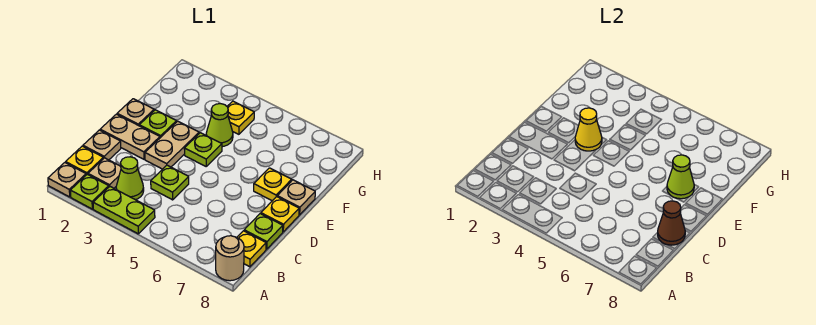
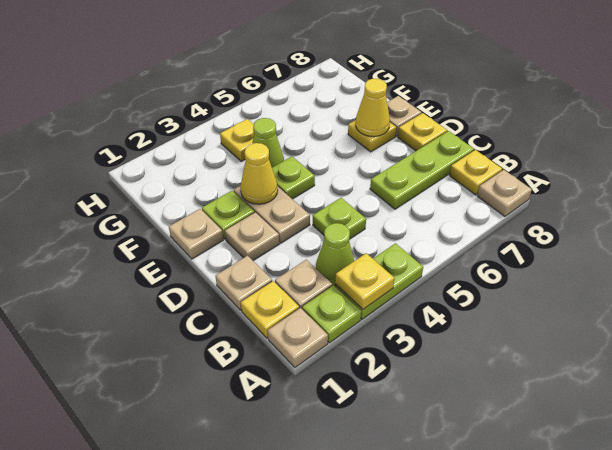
none -> yellow plate A3 level 2
tan round brick A8 level 1 -> tan plate A8 level 1
lime plate C8 level 1 -> lime plate C6:C8 level 1
brown cone C8 level 2 -> none
tan plate D1:D2 level 1 -> tan plate D2 level 1
lime cone E7 level 2 -> yellow cone E7 level 2

